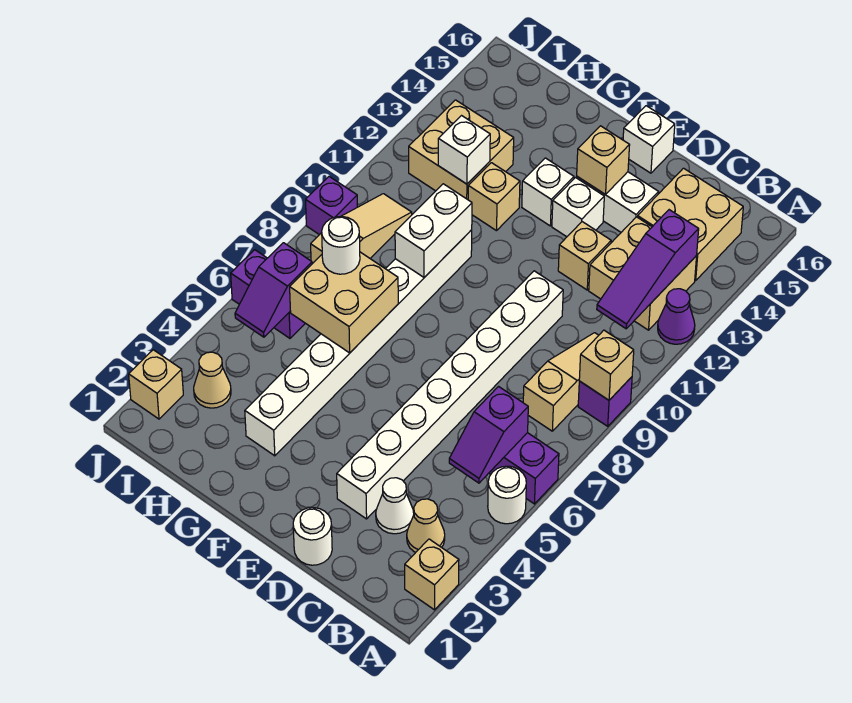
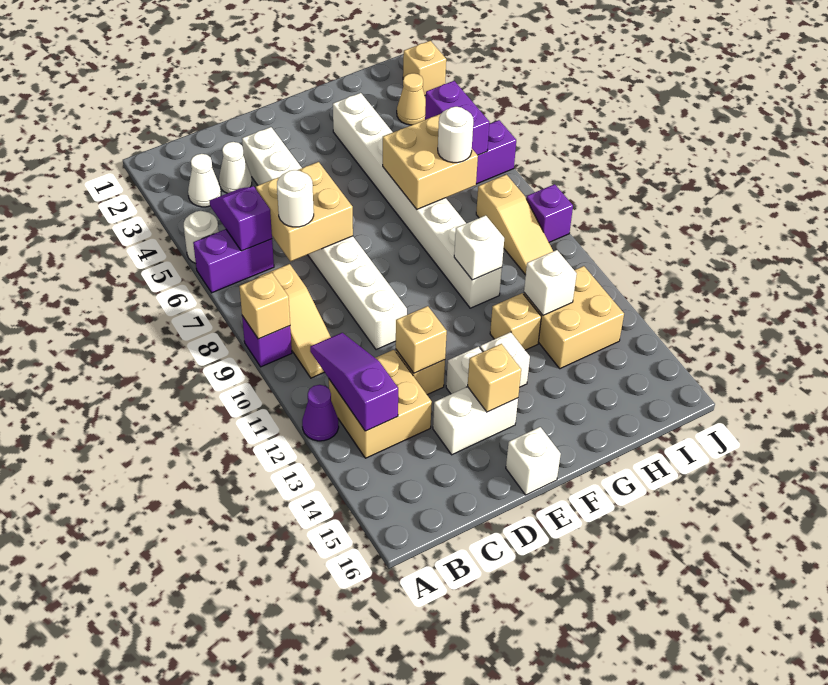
tan brick A2 level 1 -> tan brick D12 level 2
tan cone B3 level 1 -> white cone B3 level 1
tan brick B14:C15 level 1 -> tan brick C6:D7 level 2
white round brick D1 level 1 -> white round brick C7 level 3
white brick G9:G10 level 2 -> white brick G10 level 2
purple slope I5:I6 level 2 top 6 -> purple brick I5:I6 level 2

